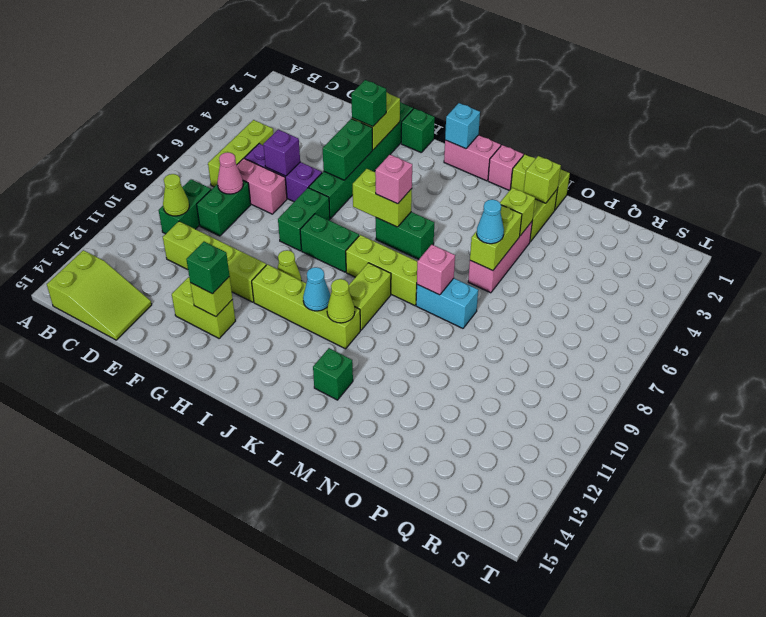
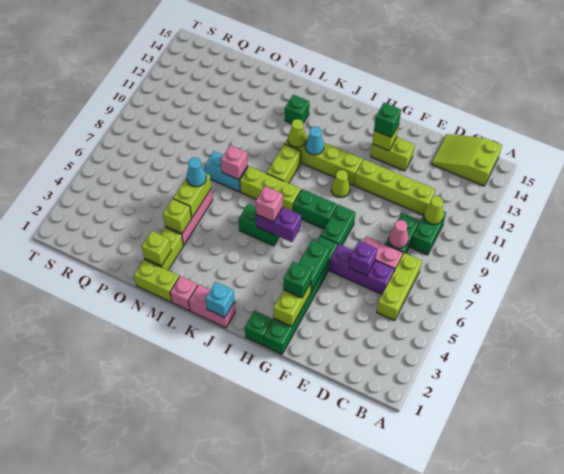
lime brick I6:J6 level 2 -> purple brick I6:J6 level 2

